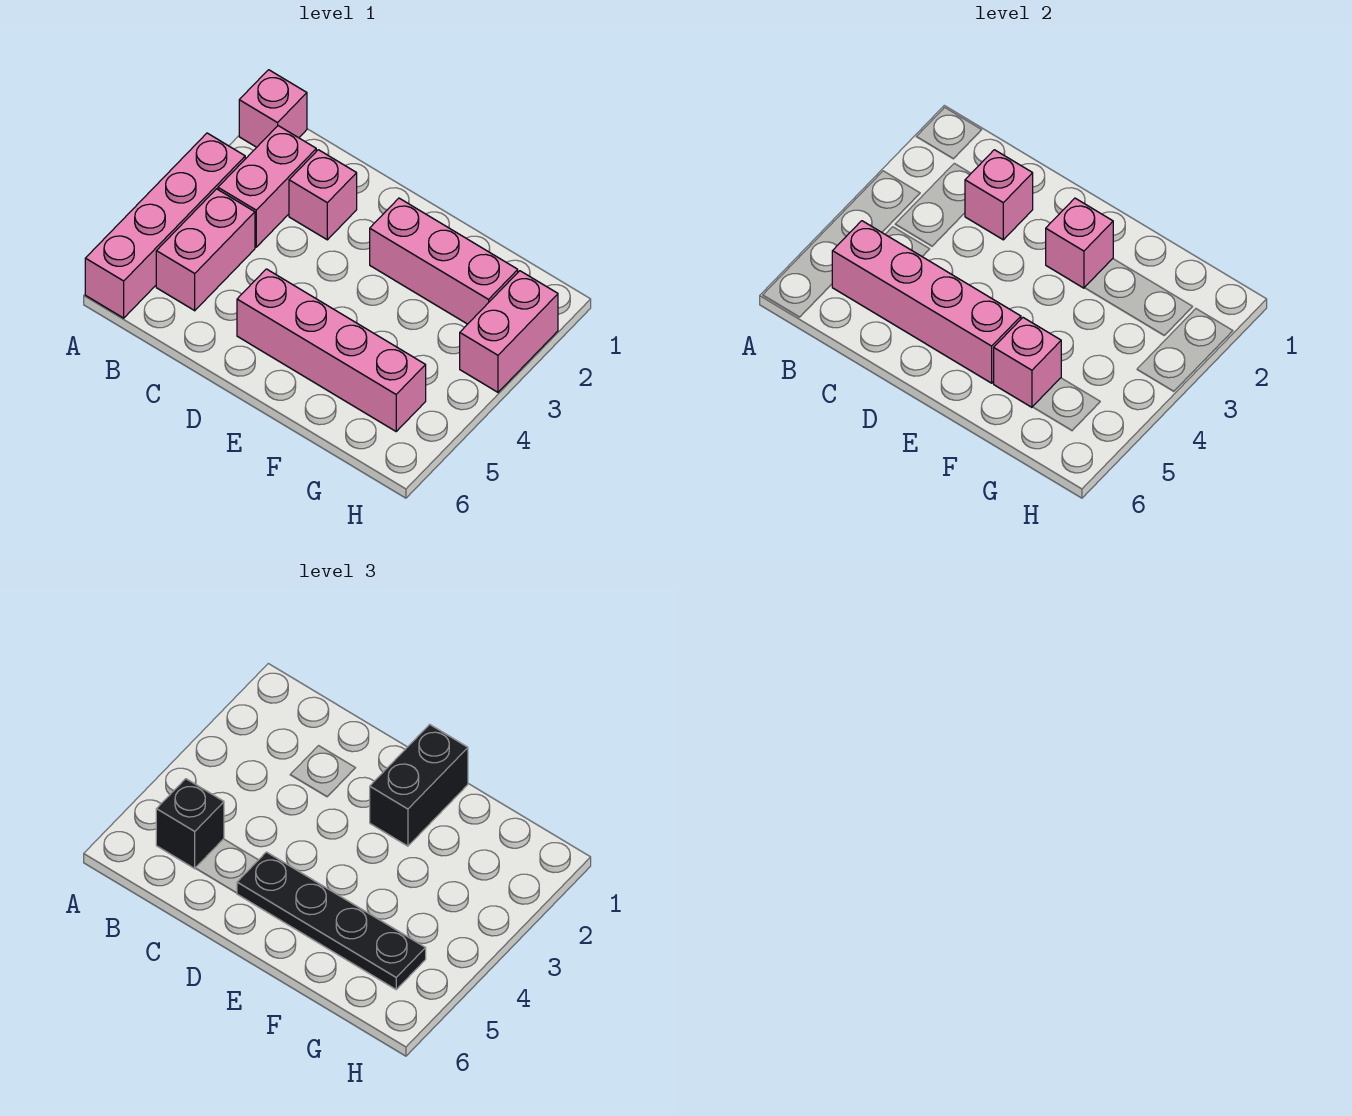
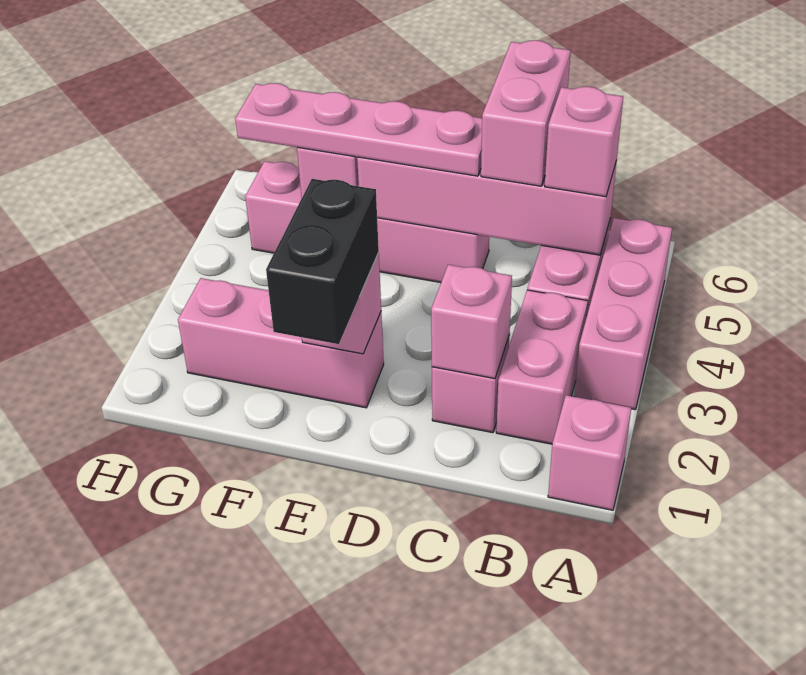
pink brick A3:A6 level 1 -> pink brick A3:A5 level 1
black brick B5 level 3 -> pink brick B5 level 3
black plate D5:G5 level 3 -> pink plate D5:G5 level 3
pink brick H2:H3 level 1 -> pink brick C5:C6 level 3

